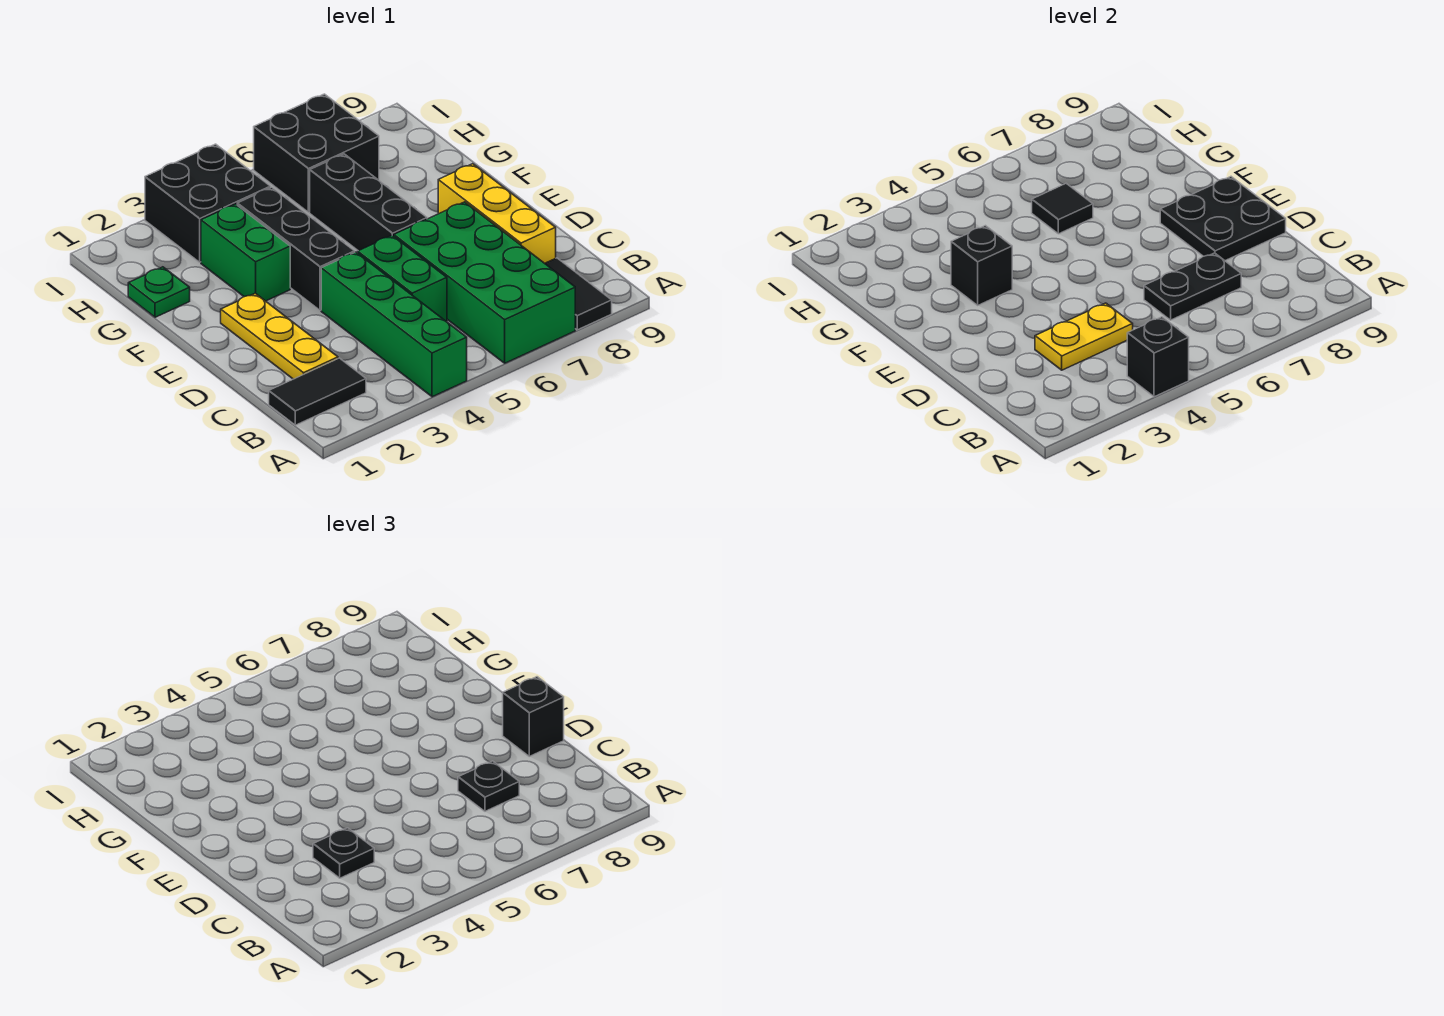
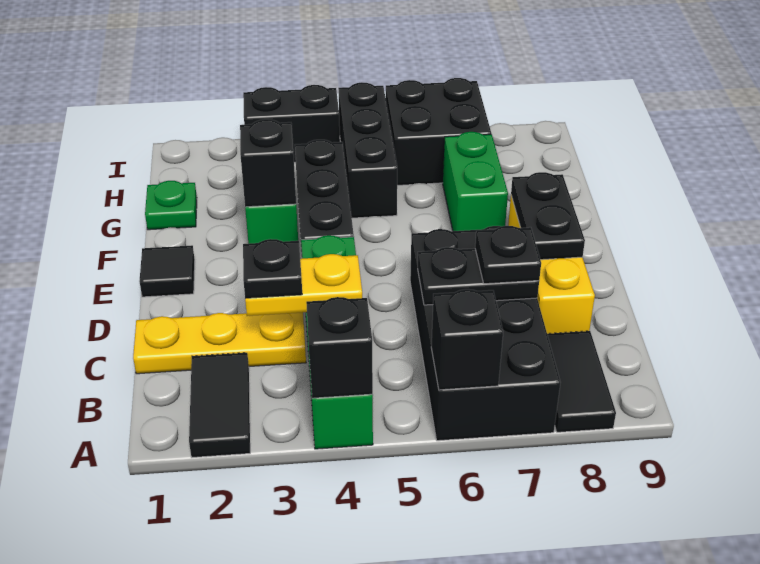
green brick A6:D7 level 1 -> black brick A6:D7 level 1
black tile B1:B2 level 1 -> black tile A2:B2 level 1
yellow plate C2:E2 level 1 -> yellow plate C1:C3 level 1
green brick C5:D5 level 1 -> green brick F7:G7 level 1
black plate D8:E9 level 2 -> black plate D8:E8 level 2
black brick D9 level 3 -> black brick A6 level 2
black brick E6:G6 level 1 -> black brick G5:I5 level 1
black tile G6 level 2 -> black tile E1 level 1
black brick H3:I4 level 1 -> black brick I3:I4 level 1

